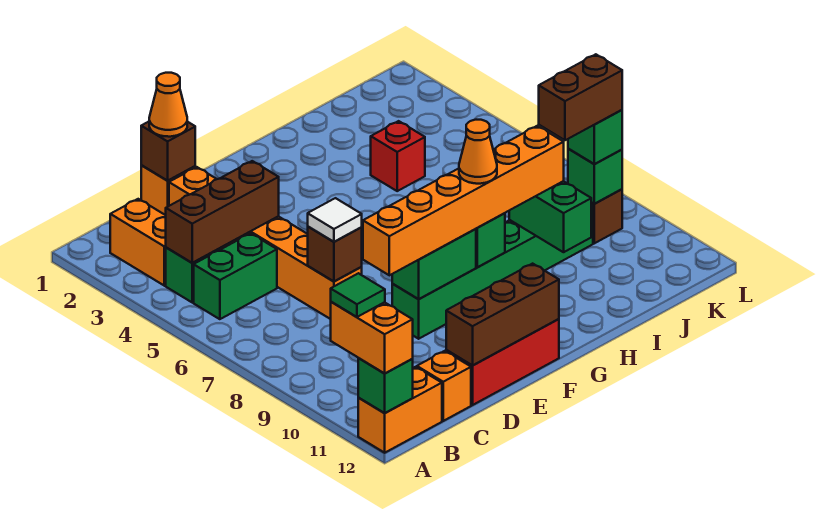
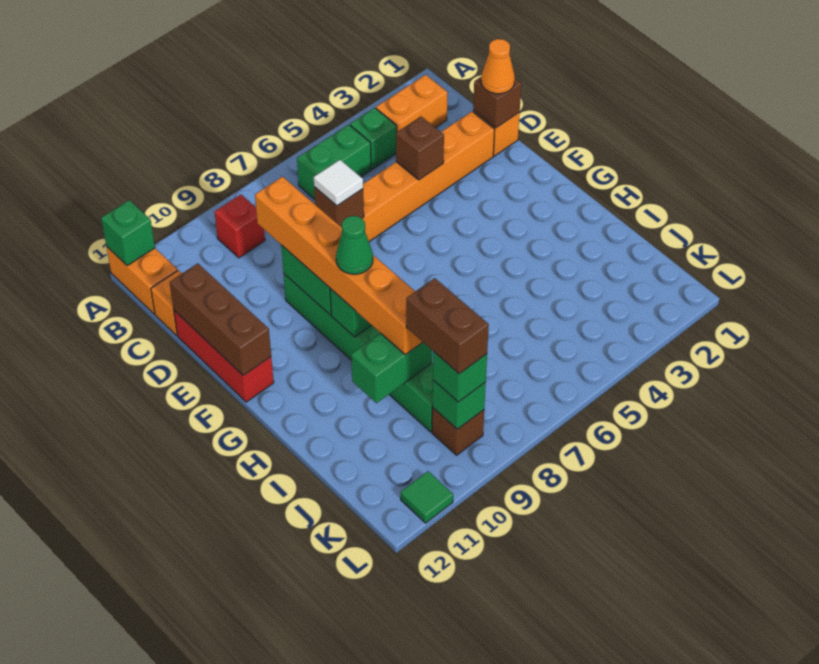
orange brick A11:A12 level 3 -> none
green tile A11 level 4 -> green tile L11 level 1
brown brick B4:D4 level 2 -> brown brick D4 level 2
green brick B5:C5 level 1 -> green brick B5:B6 level 1
orange cone G9 level 4 -> green cone G9 level 4
red brick I4 level 1 -> red brick B9 level 1

